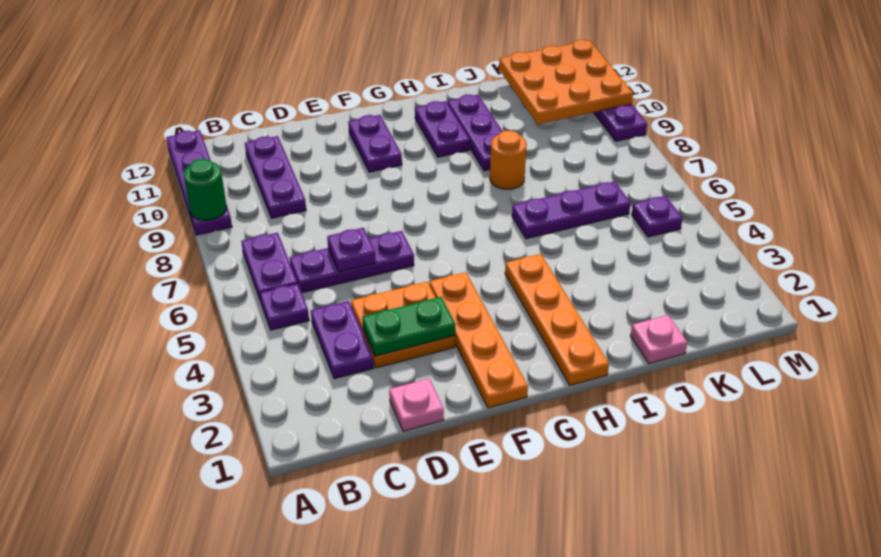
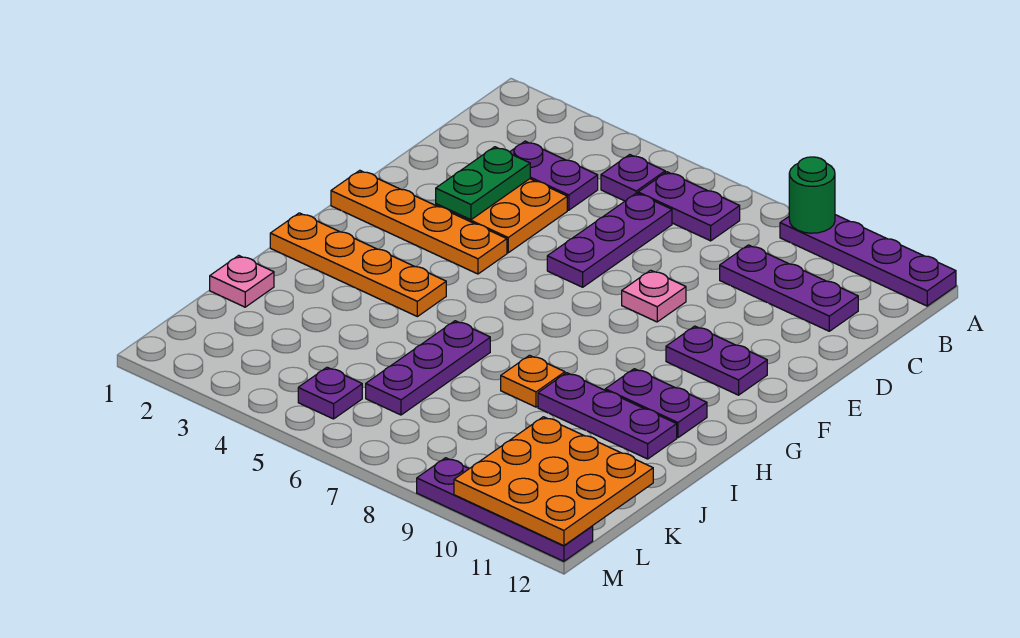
pink plate D1 level 1 -> pink plate E8 level 1
purple plate D6 level 2 -> none
orange round brick I8 level 1 -> orange plate I8 level 1

